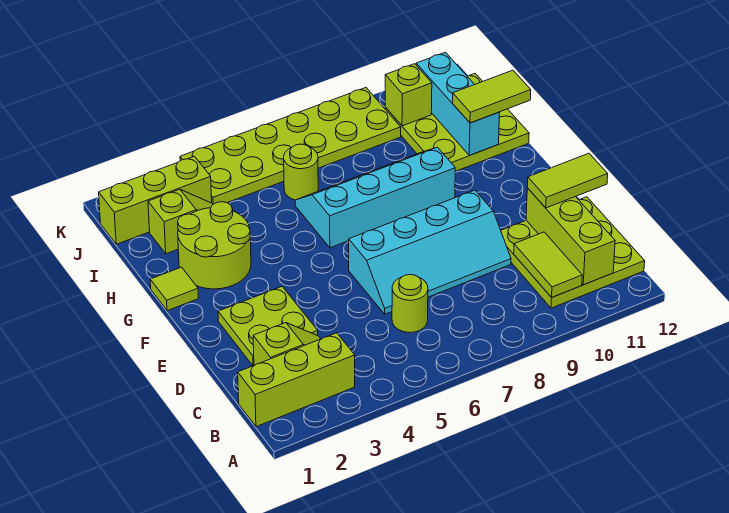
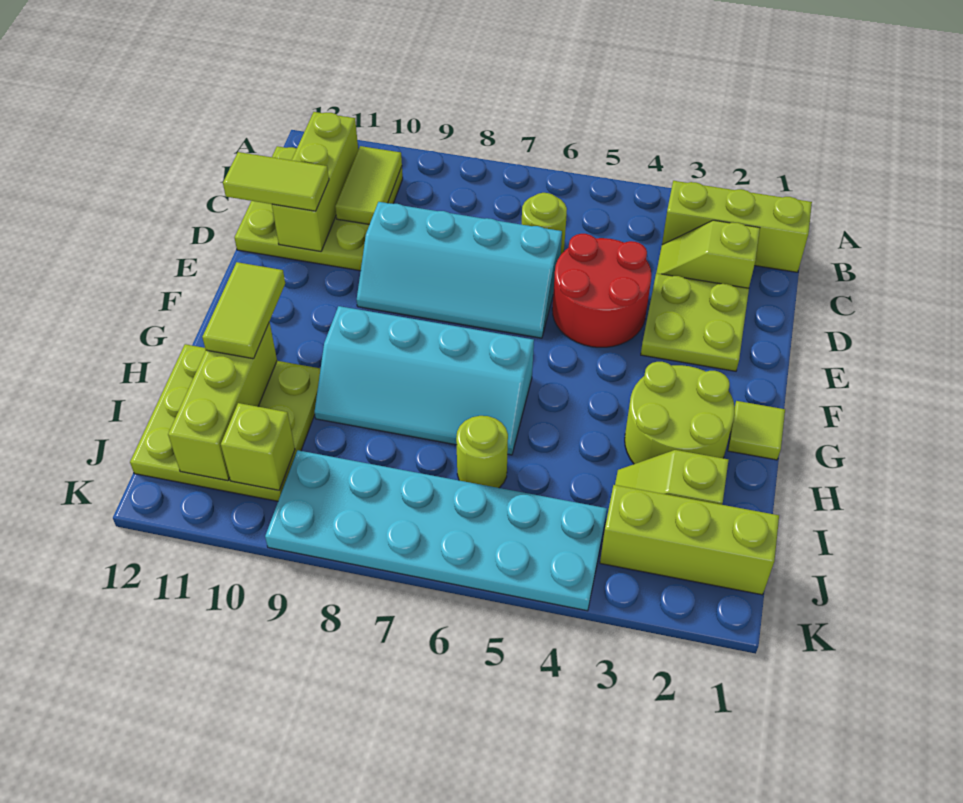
none -> red round brick D4:E5 level 1
cyan slope D6:E9 level 1 top E -> cyan slope D6:E9 level 1 top D
cyan brick H11:J11 level 2 -> lime brick H11:J11 level 2
lime tile H11:H12 level 3 -> lime tile G11:H11 level 3
lime plate J4:K9 level 1 -> cyan plate J4:K9 level 1

